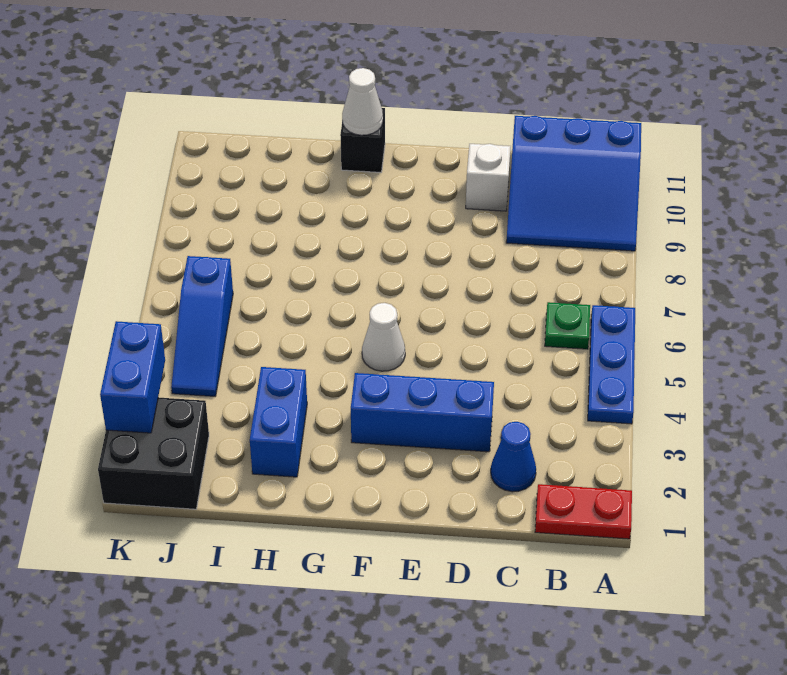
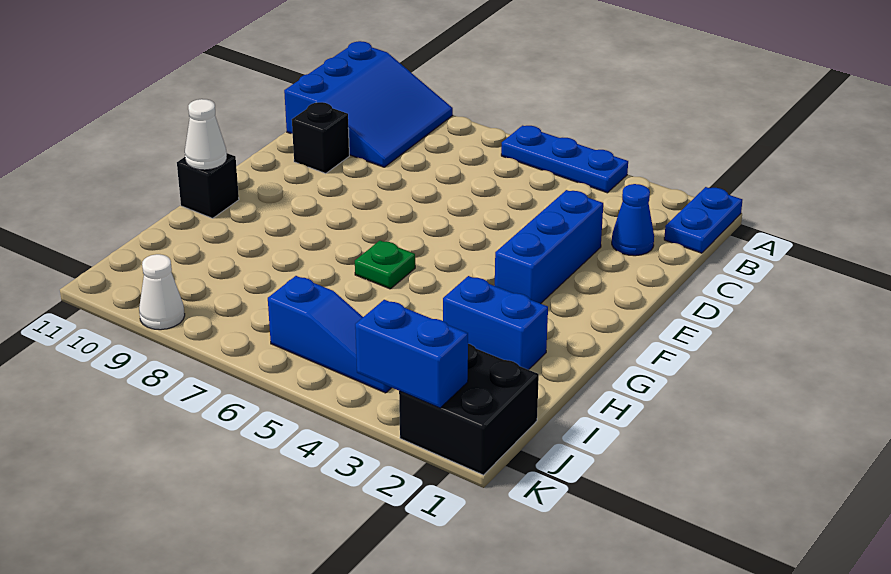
red plate A1:B1 level 1 -> blue plate A1:B1 level 1
green plate B6 level 1 -> green plate G6 level 1
white brick D10 level 1 -> black brick D10 level 1
white cone F5 level 1 -> white cone K9 level 1

